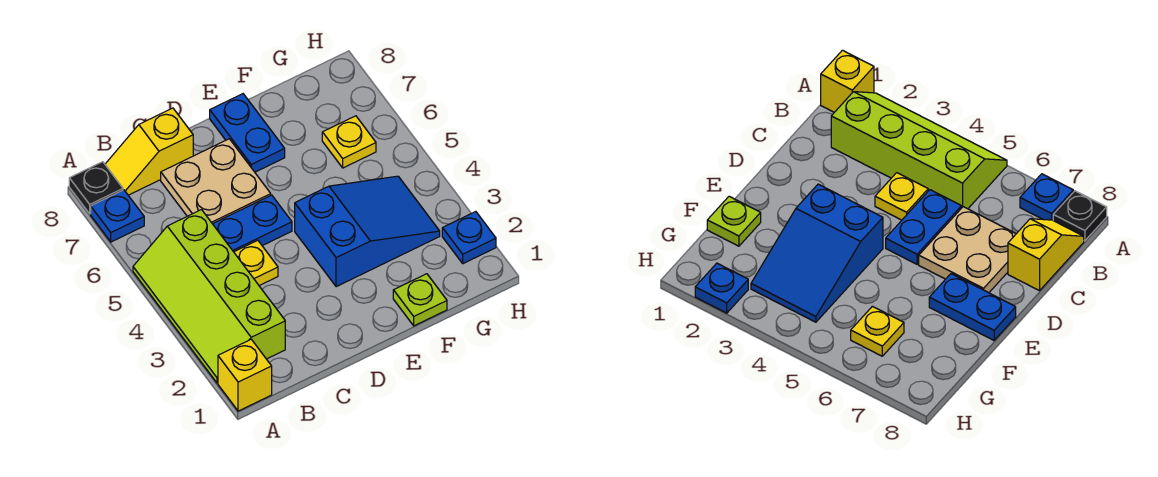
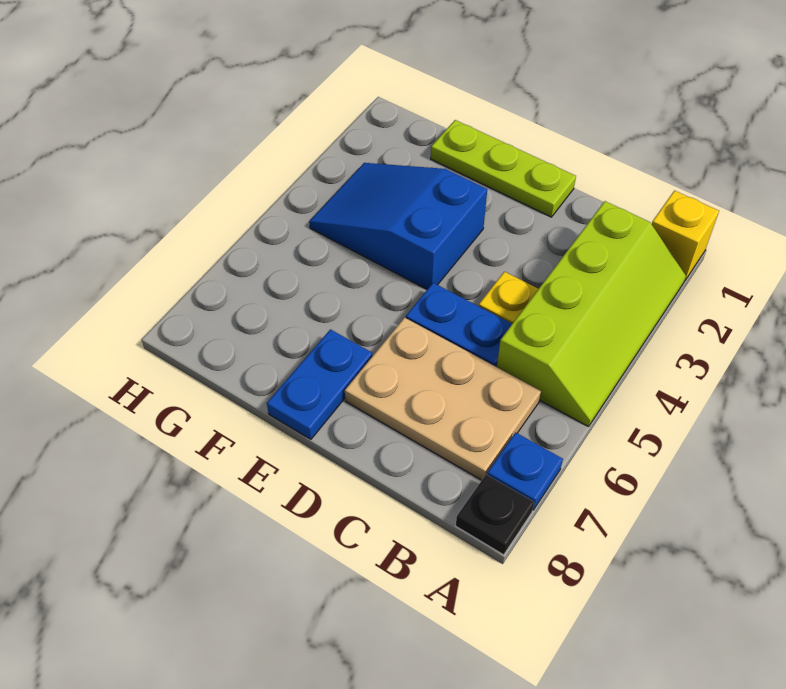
yellow slope B8:C8 level 1 top C -> none
tan plate C6:D7 level 1 -> tan plate B6:D7 level 1
lime plate F1 level 1 -> lime plate D1:F1 level 1
yellow plate G6 level 1 -> none
blue plate H2 level 1 -> none

